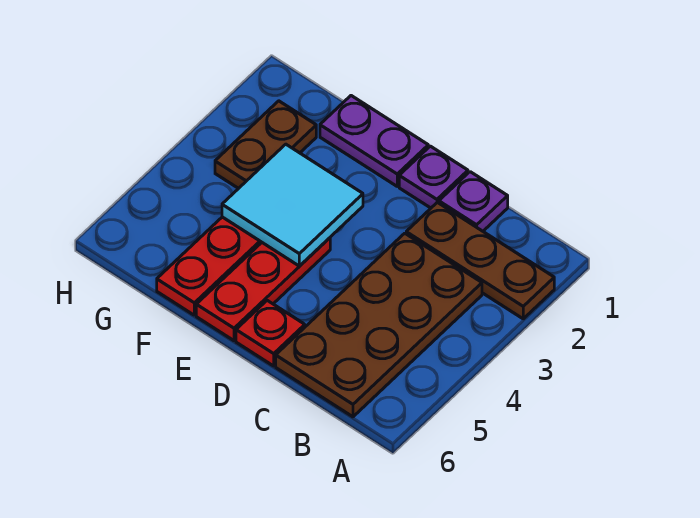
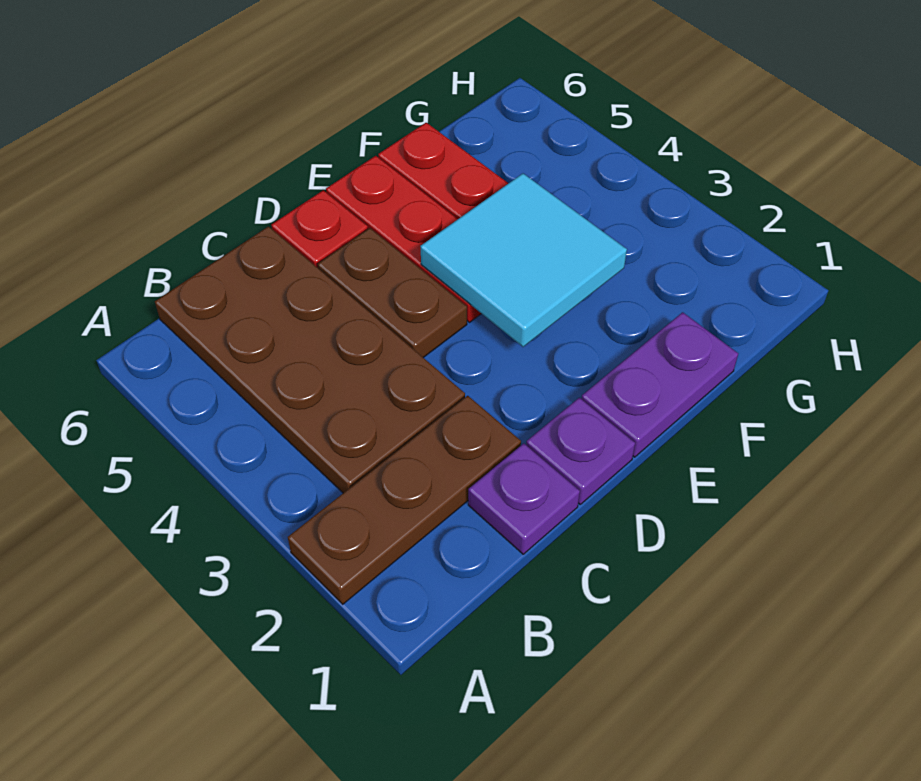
brown plate G2:G3 level 1 -> brown plate D4:D5 level 1

